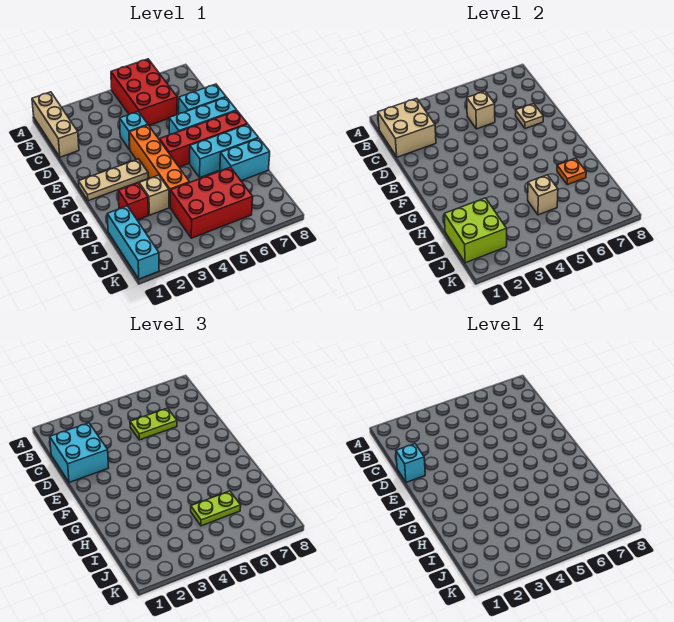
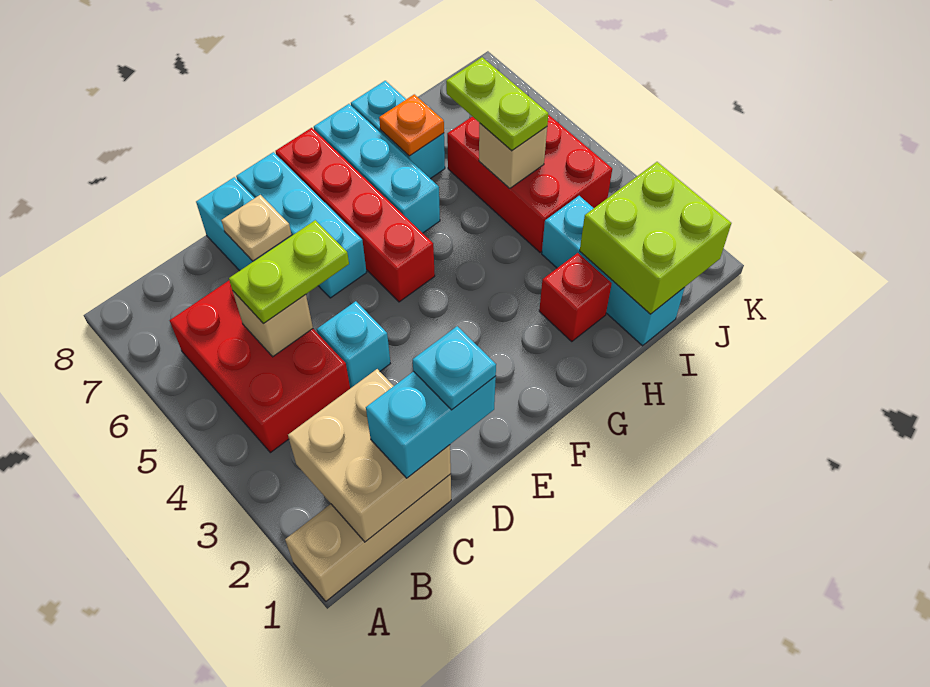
red brick A5:C6 level 1 -> red brick B4:C6 level 1
cyan brick C1:D2 level 3 -> cyan brick C1:D1 level 3
lime plate C5:C6 level 3 -> lime plate C5:D5 level 3
cyan brick D1 level 4 -> cyan plate D1 level 4
orange brick E4:H4 level 1 -> none
tan plate F1:F3 level 1 -> none
tan brick H3 level 1 -> none
cyan brick I1:K1 level 1 -> cyan brick I1:I3 level 1

